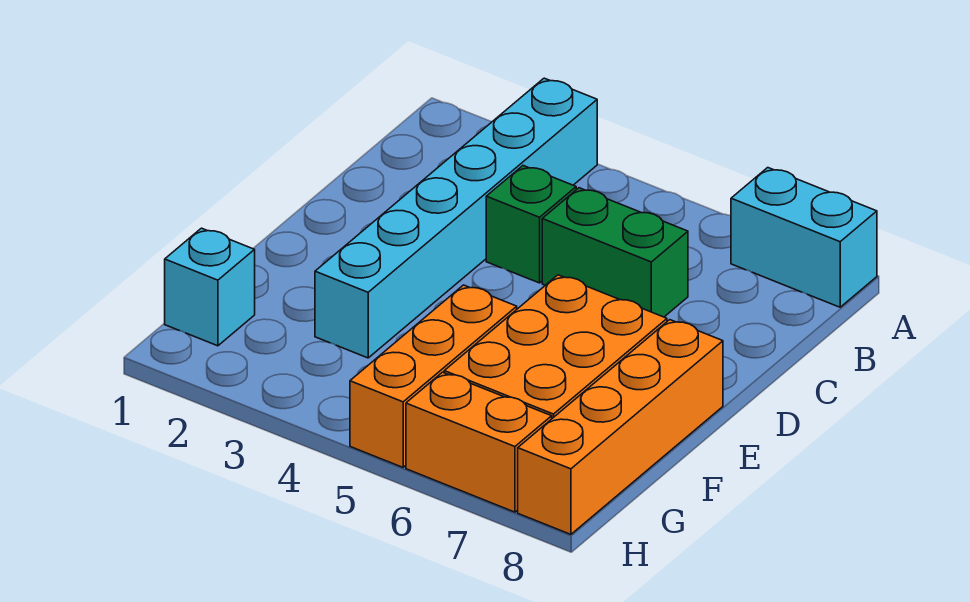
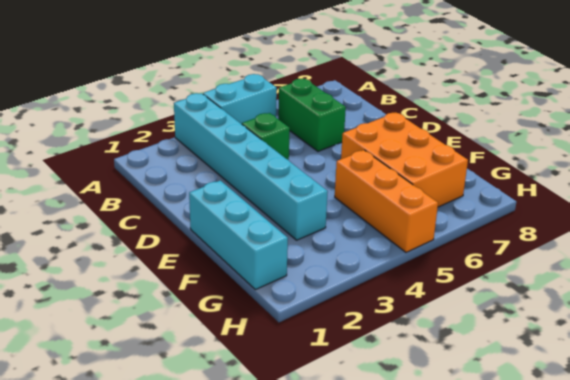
cyan brick A7:A8 level 1 -> cyan brick A4:A5 level 1
green brick C5:C6 level 1 -> green brick B6:C6 level 1
orange brick E8:H8 level 1 -> none
cyan brick G1 level 1 -> cyan brick E1:G1 level 1
orange brick H6:H7 level 1 -> none

